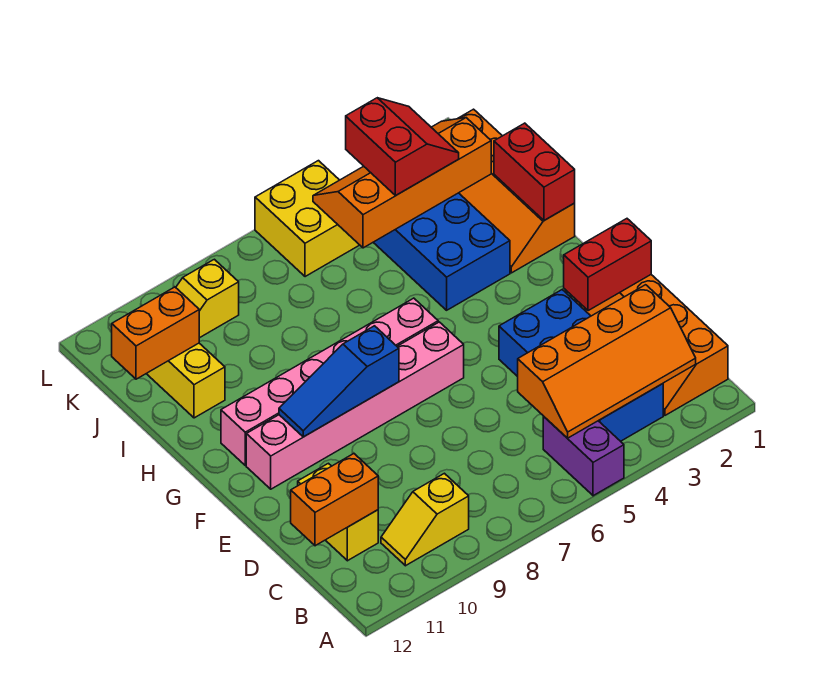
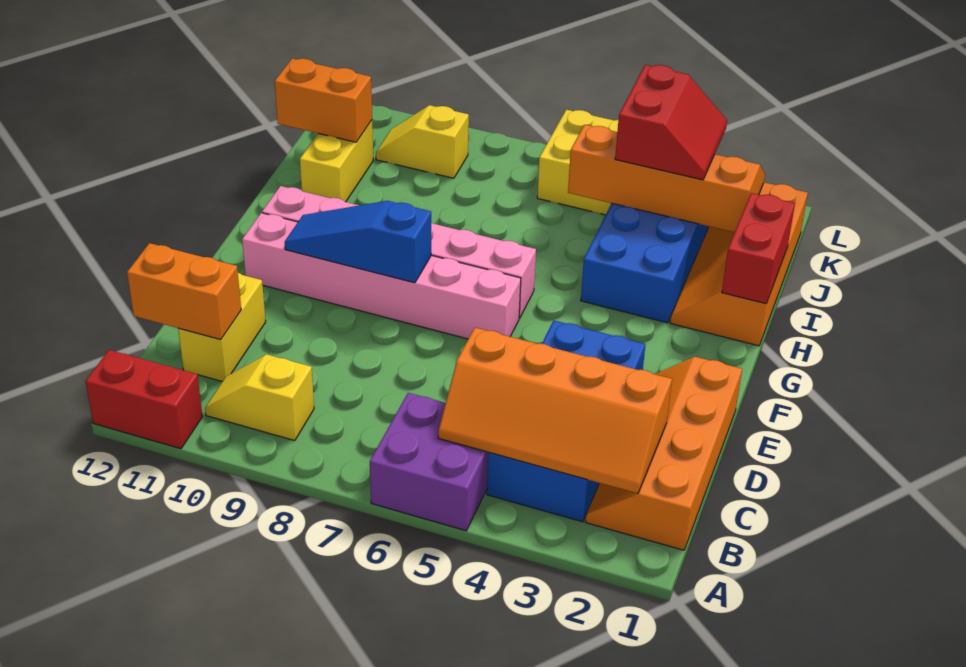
purple brick A5:B5 level 1 -> purple brick A5:B6 level 1
red brick E1:E2 level 2 -> red brick A11:A12 level 1

